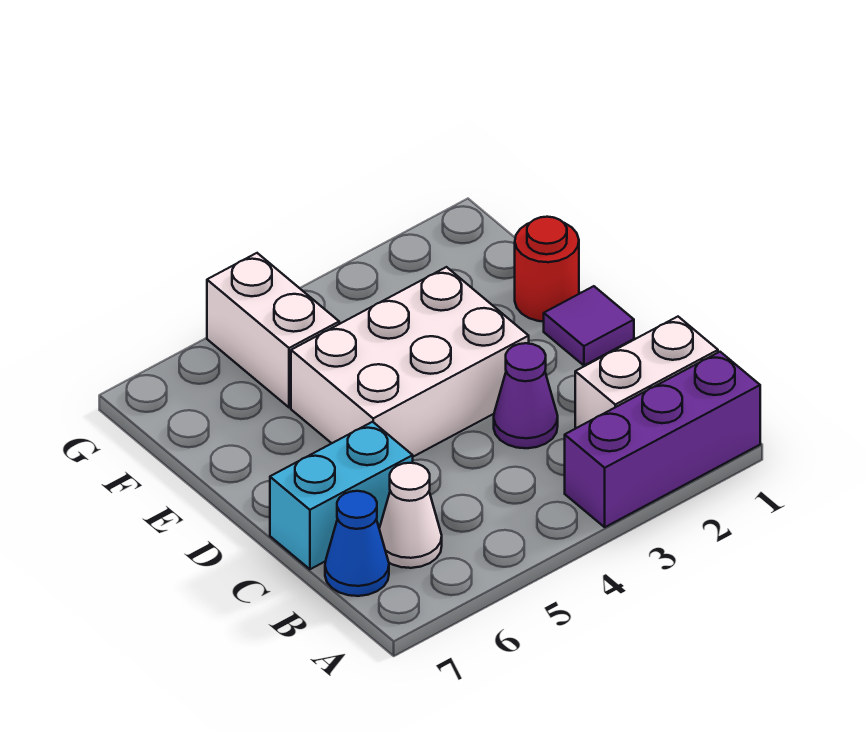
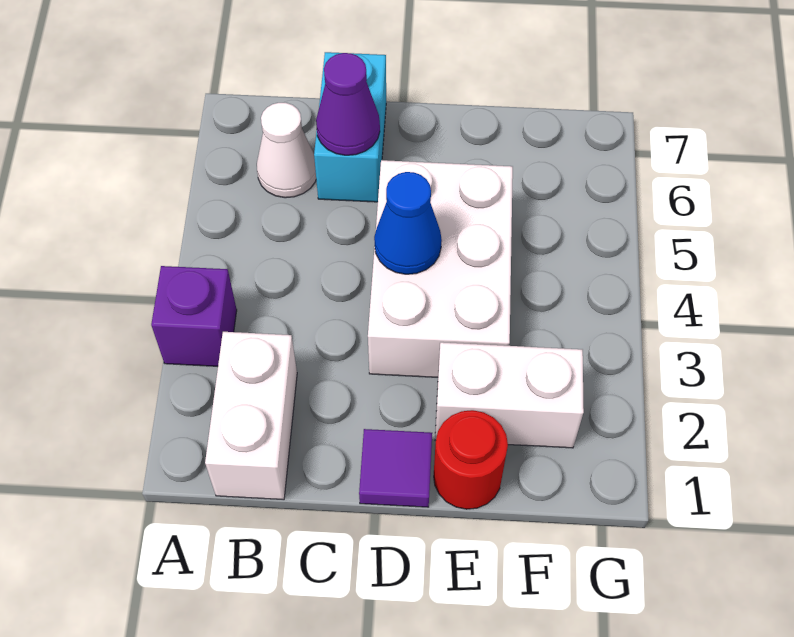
purple brick A1:A3 level 1 -> purple brick A3 level 1
blue cone B7 level 1 -> blue cone D4 level 2
purple cone C3 level 1 -> purple cone C6 level 2
white brick F5:G5 level 1 -> white brick E2:F2 level 1

